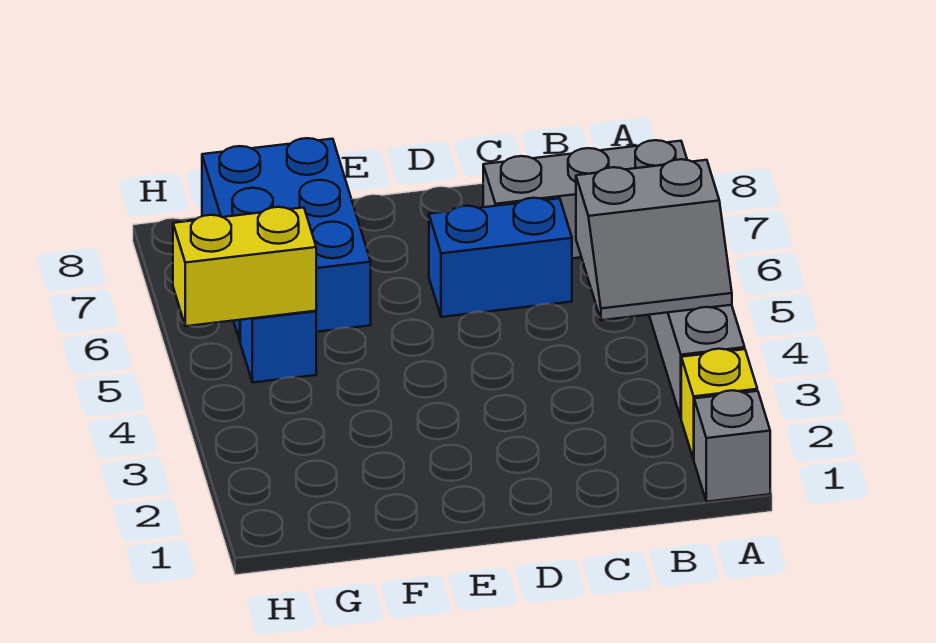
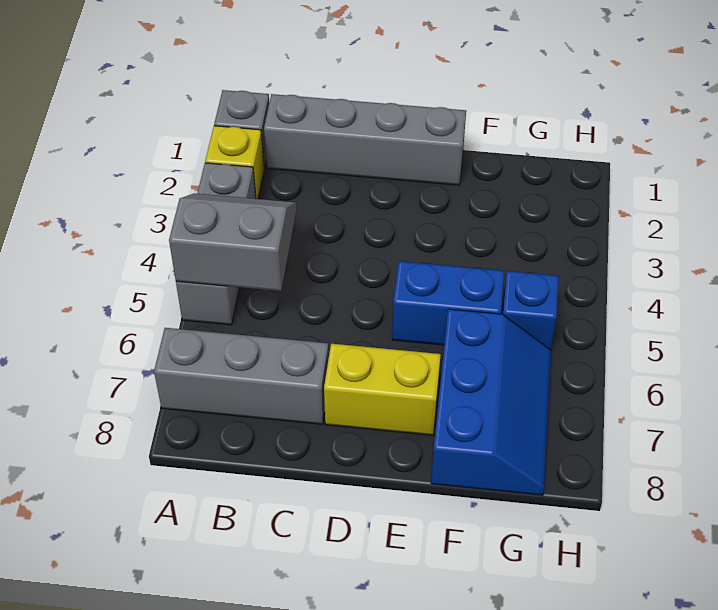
none -> grey brick B1:E1 level 1
blue brick C6:D6 level 1 -> blue brick E5:F5 level 1
blue brick F6:G8 level 1 -> blue slope F6:G8 level 1 top F
yellow brick G5:H5 level 2 -> yellow brick D7:E7 level 1

